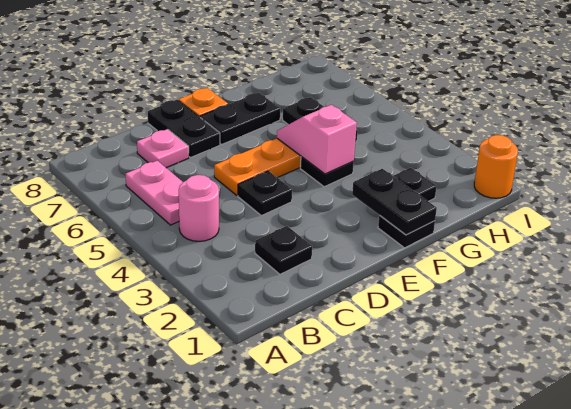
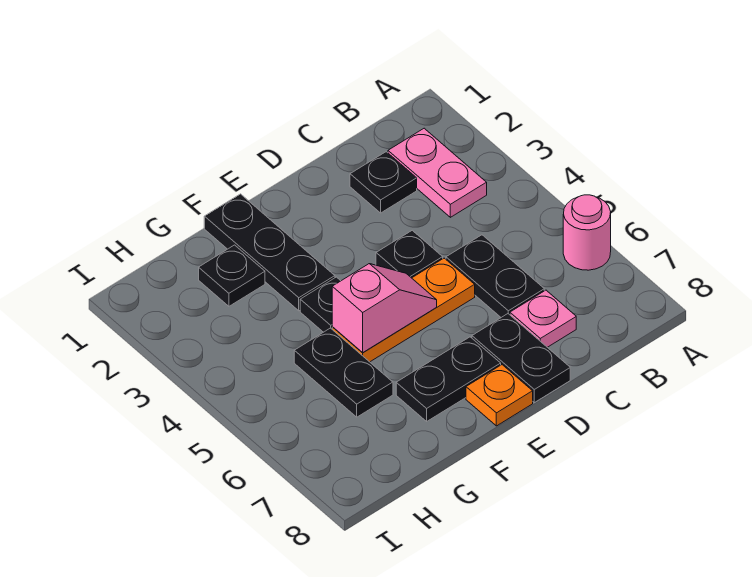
pink round brick B4 level 1 -> pink round brick A6 level 1
pink plate B5:B6 level 1 -> pink plate B2:B3 level 1
black plate F1 level 1 -> black plate F1:F3 level 1
black plate F1:F2 level 2 -> black plate C5:C6 level 1
pink slope F4:F5 level 2 top 4 -> pink slope E5:F5 level 2 top F
orange round brick I1 level 1 -> none

